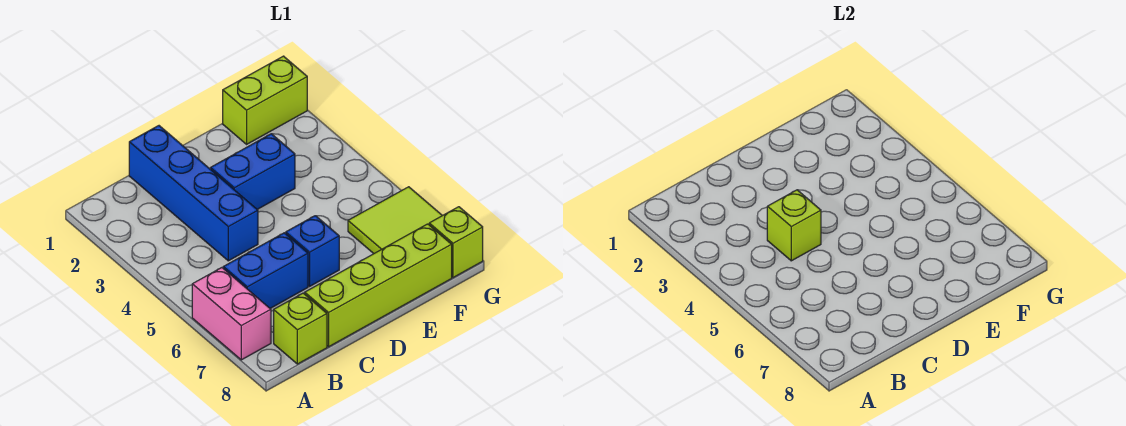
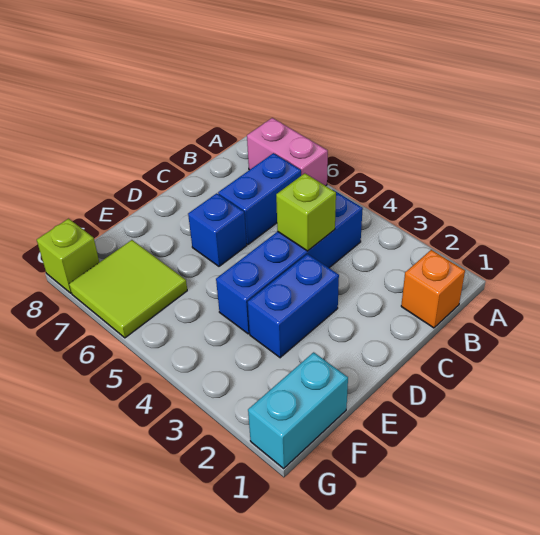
none -> orange brick B1 level 1
lime brick B8 level 1 -> none
blue brick C1:C4 level 1 -> blue brick B4:E4 level 1
lime brick C8:F8 level 1 -> none
lime brick F1:G1 level 1 -> cyan brick F1:G1 level 1

